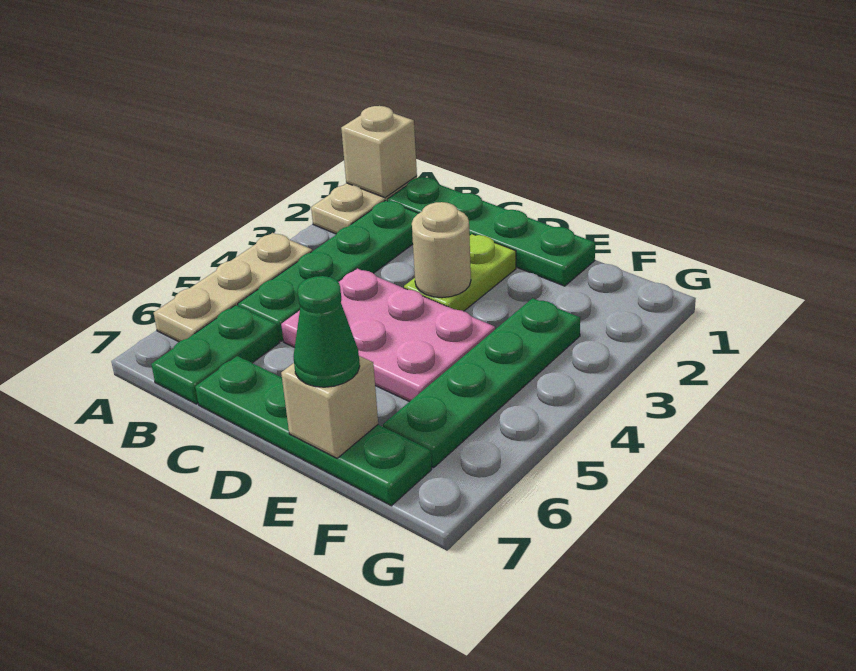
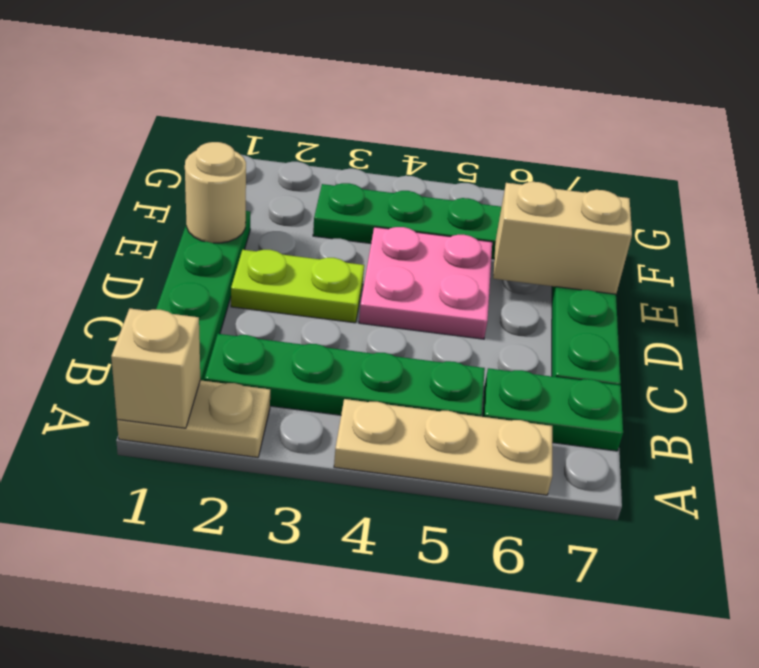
pink plate C4:E5 level 1 -> pink plate D4:E5 level 1
tan round brick D3 level 2 -> tan round brick E1 level 2
tan brick E7 level 2 -> tan brick E6:E7 level 2
green cone E7 level 3 -> none

